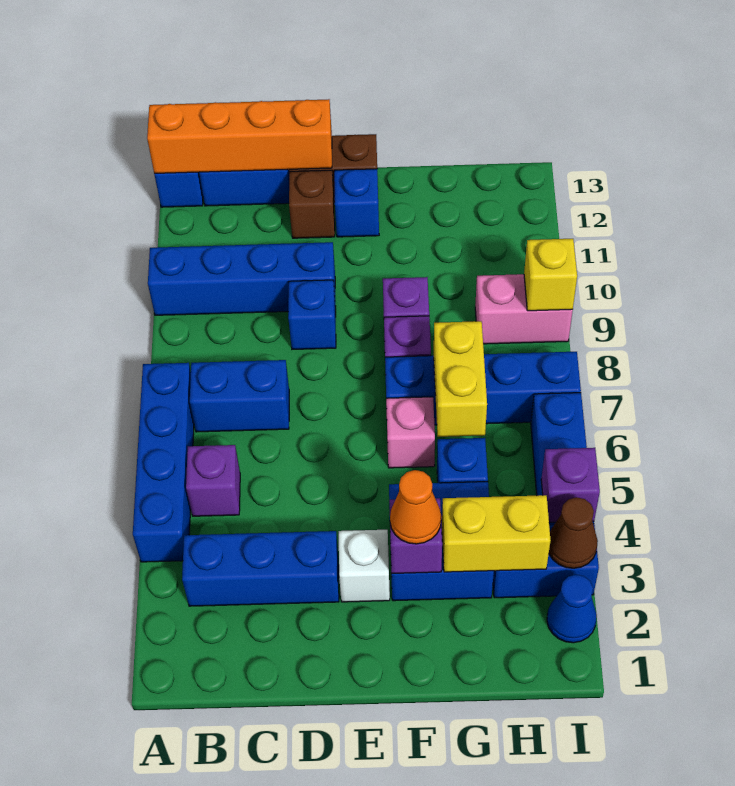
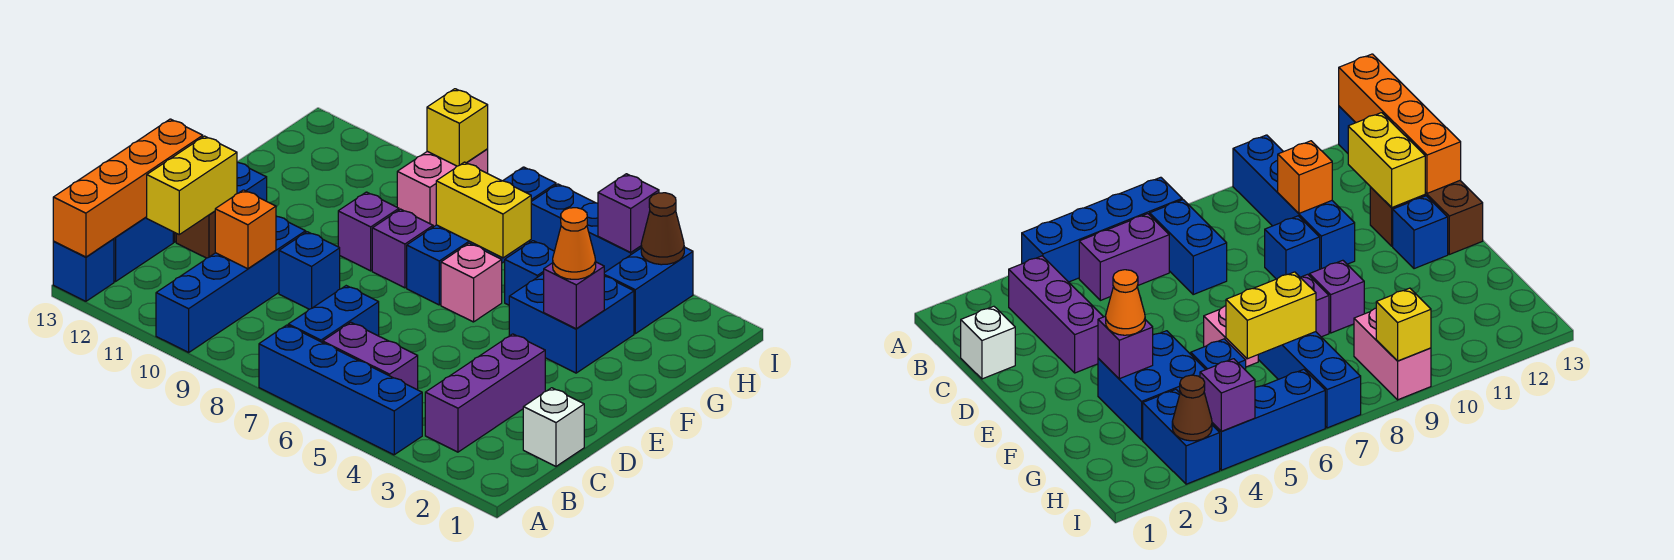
blue brick B3:D3 level 1 -> purple brick B3:D3 level 1
purple brick B5 level 1 -> purple brick B5:B6 level 1
none -> orange brick C10 level 2
white brick E3 level 1 -> white brick C1 level 1
yellow brick G3:H3 level 2 -> yellow brick C12:D12 level 2
blue cone I2 level 1 -> none

